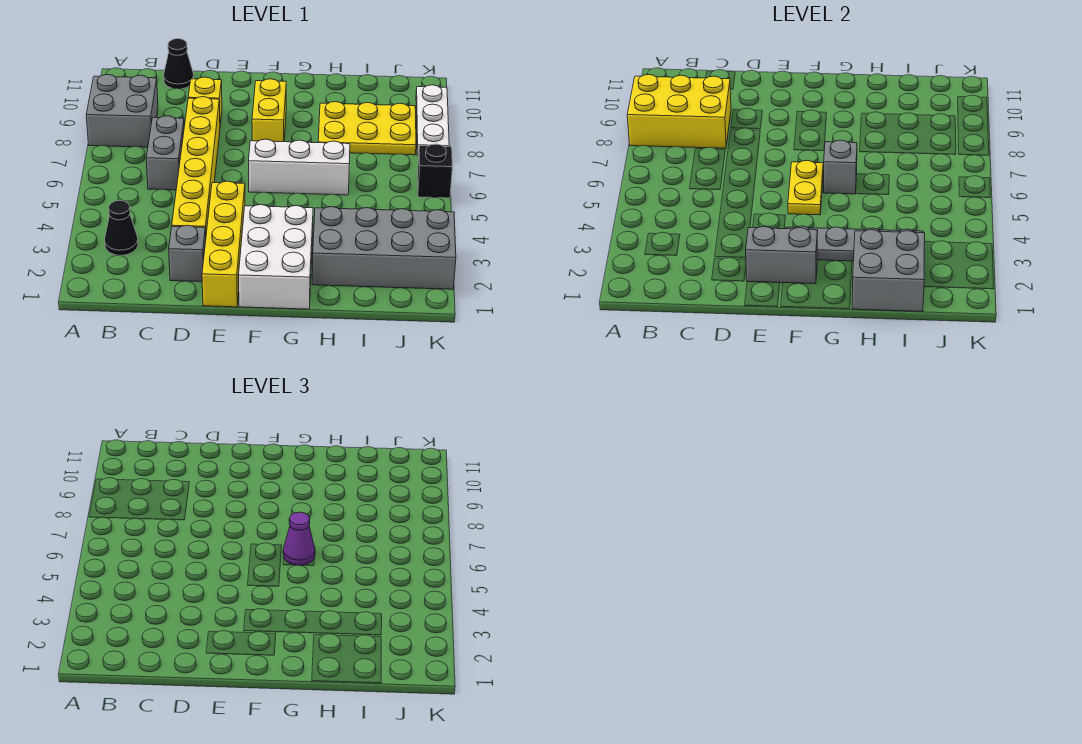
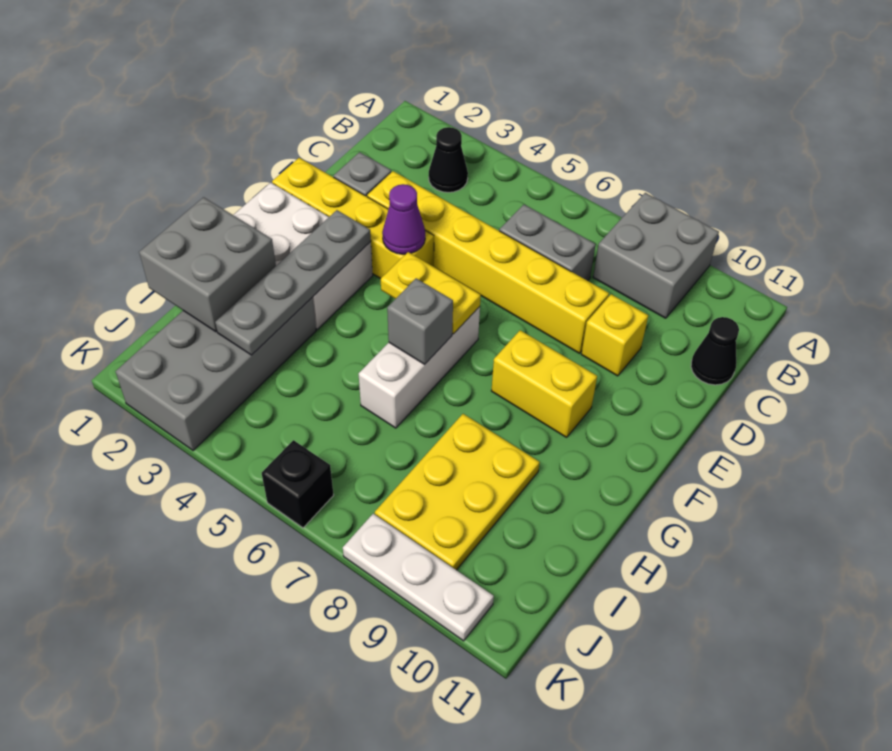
yellow brick A8:C9 level 2 -> none
grey brick E2:F2 level 2 -> none
purple cone G6 level 3 -> purple cone E4 level 2

